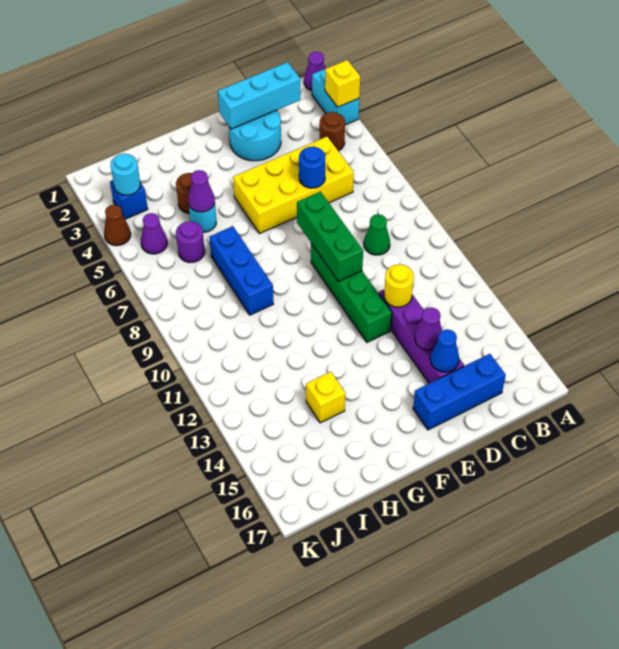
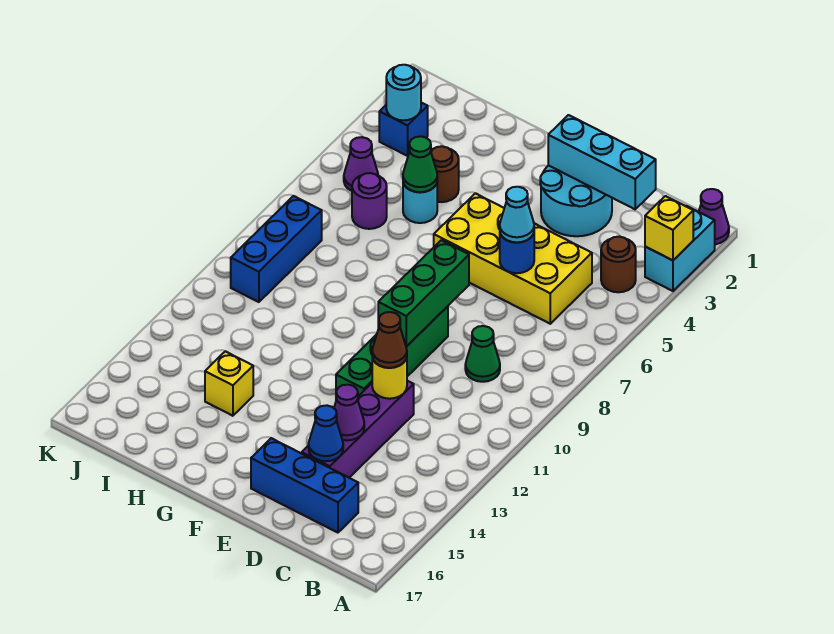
none -> cyan cone D6 level 3
purple cone H5 level 2 -> green cone H5 level 2
blue brick H7:H9 level 1 -> blue brick J8:J10 level 1
brown cone K4 level 1 -> brown cone D12 level 3

